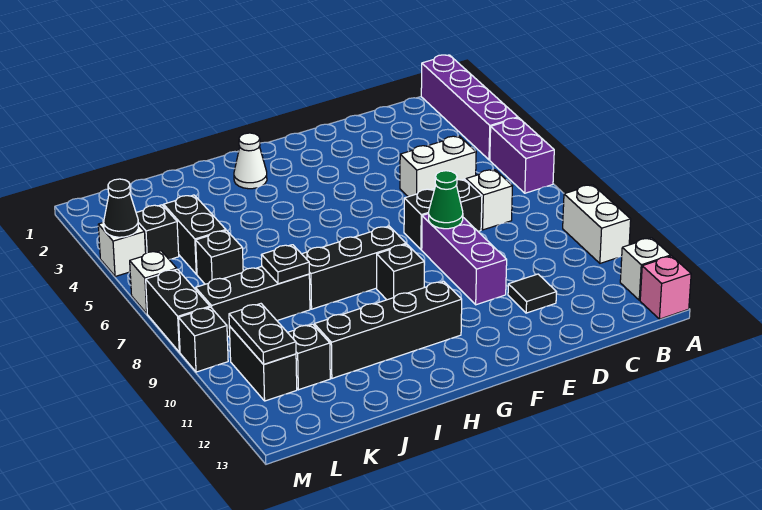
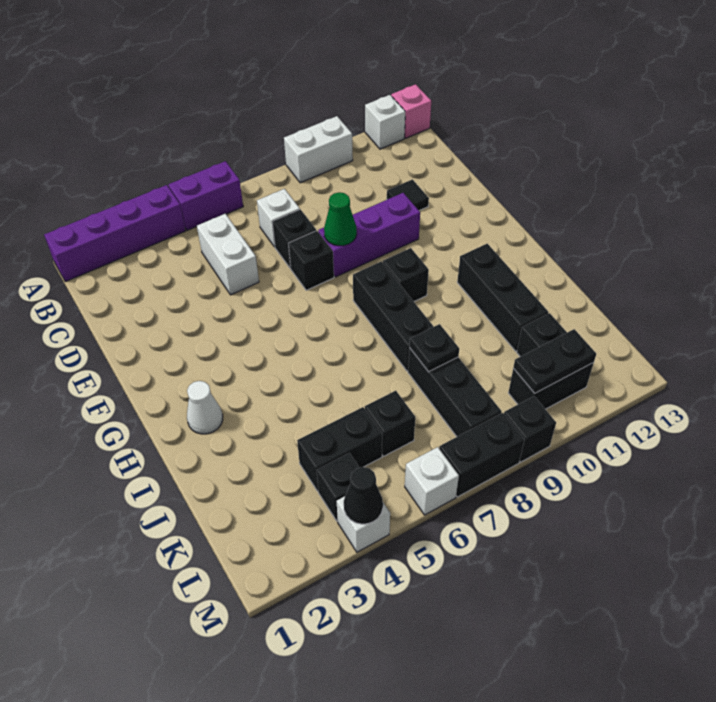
black brick G11:J11 level 1 -> black brick H11:J11 level 1

